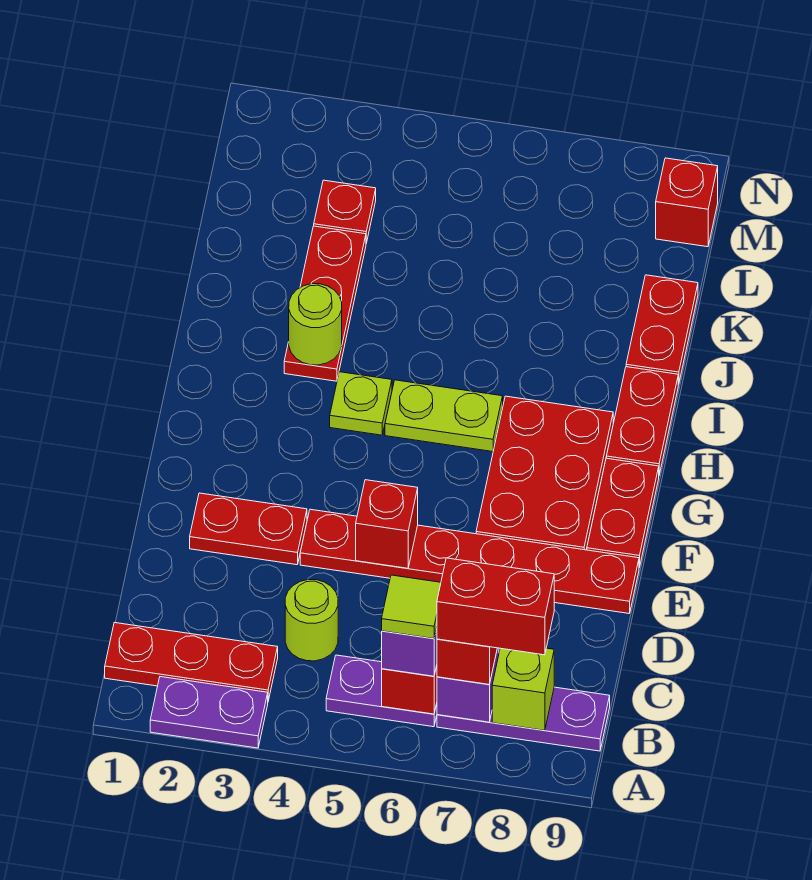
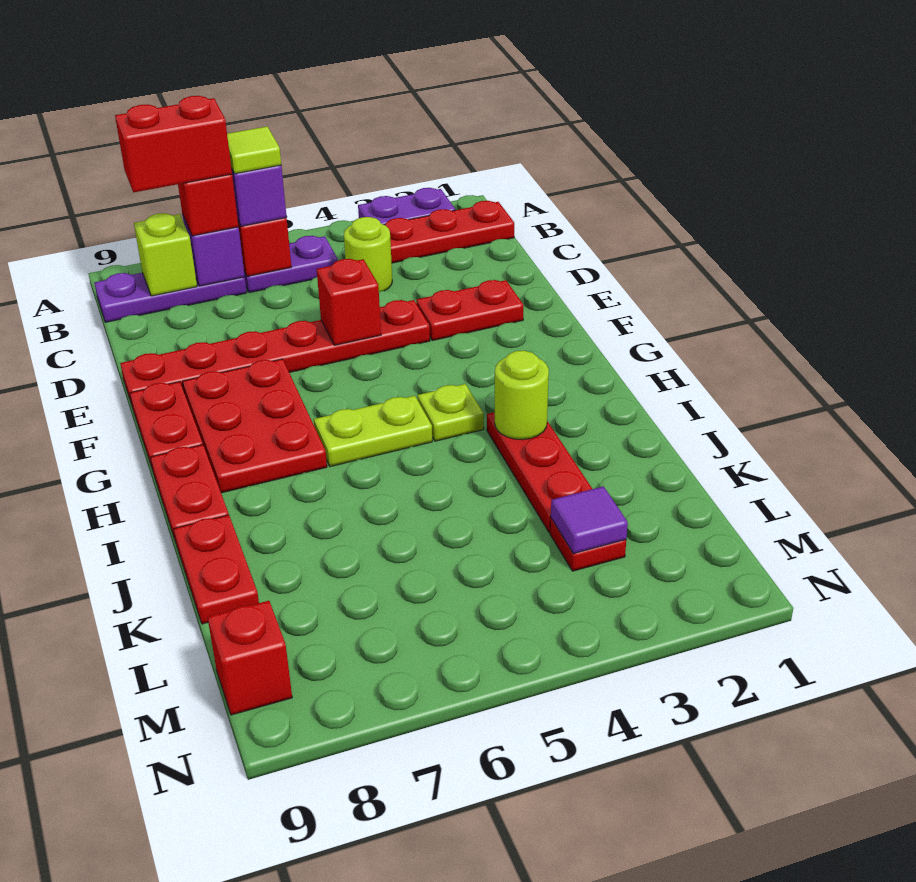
none -> purple tile L3 level 2

